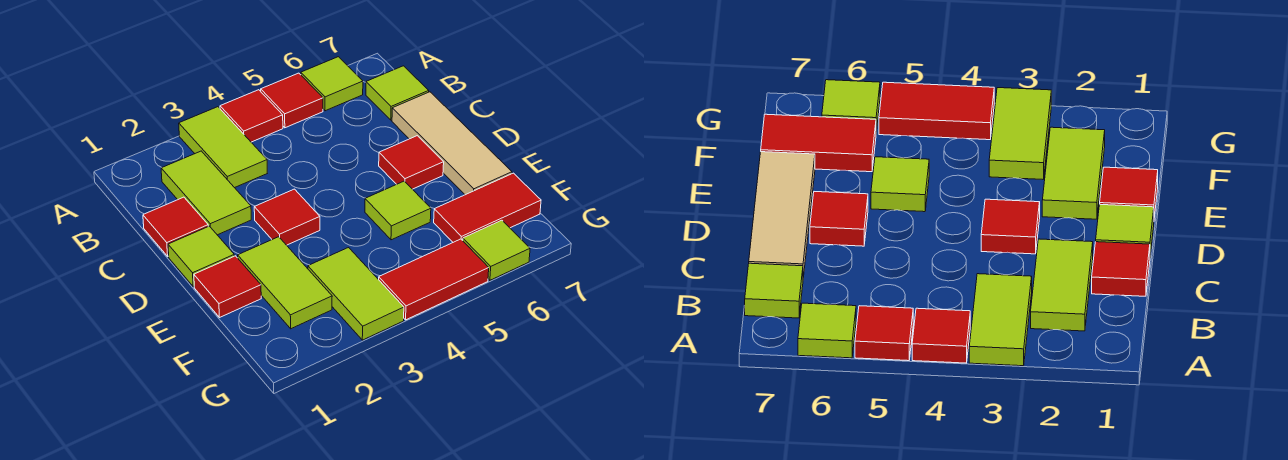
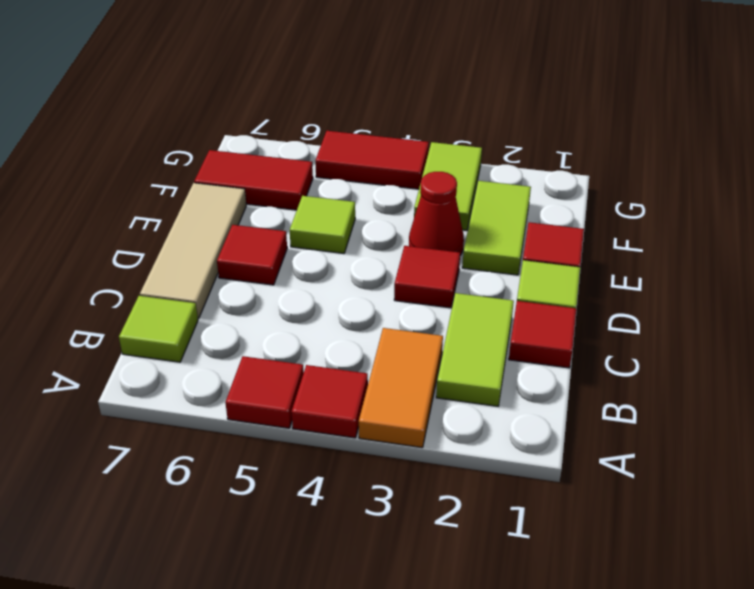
lime tile A3:B3 level 1 -> orange tile A3:B3 level 1
lime tile A6 level 1 -> none
none -> red cone E3 level 1
lime tile G6 level 1 -> none

